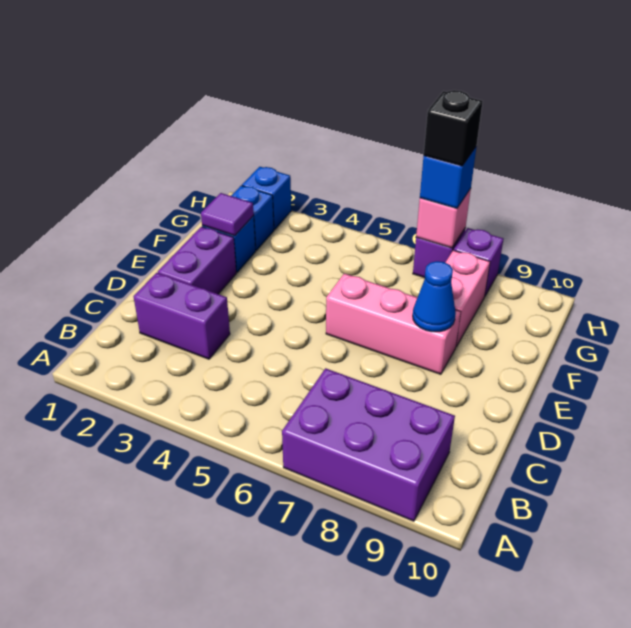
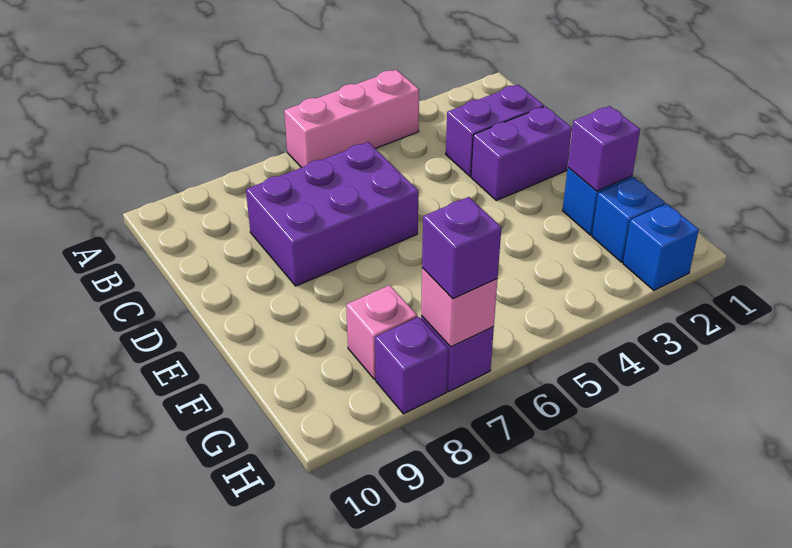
purple brick A7:B9 level 1 -> purple brick C6:D8 level 1
purple brick D2:E2 level 1 -> purple brick D2:D3 level 1
pink brick E6:E8 level 1 -> pink brick A4:A6 level 1
blue cone E8 level 2 -> none
purple tile F2 level 2 -> purple brick F2 level 2
pink brick F8:G8 level 1 -> pink brick G8 level 1
blue brick H7 level 3 -> purple brick H7 level 3
black brick H7 level 4 -> none

